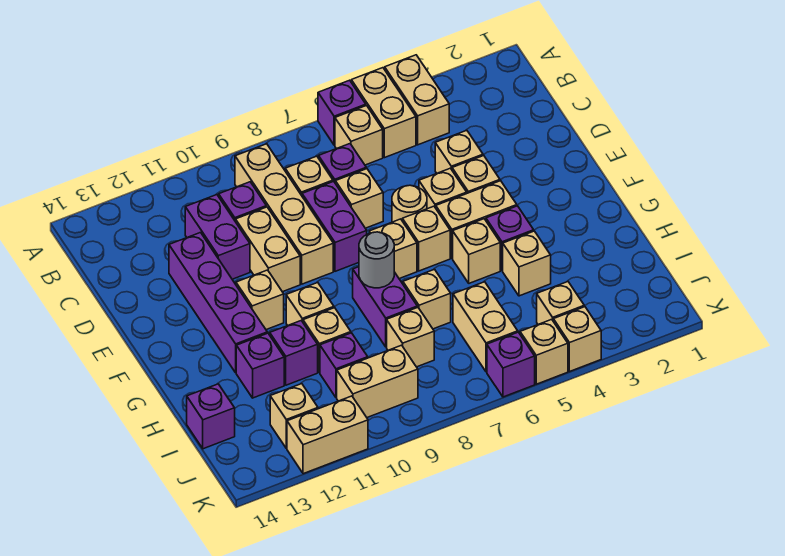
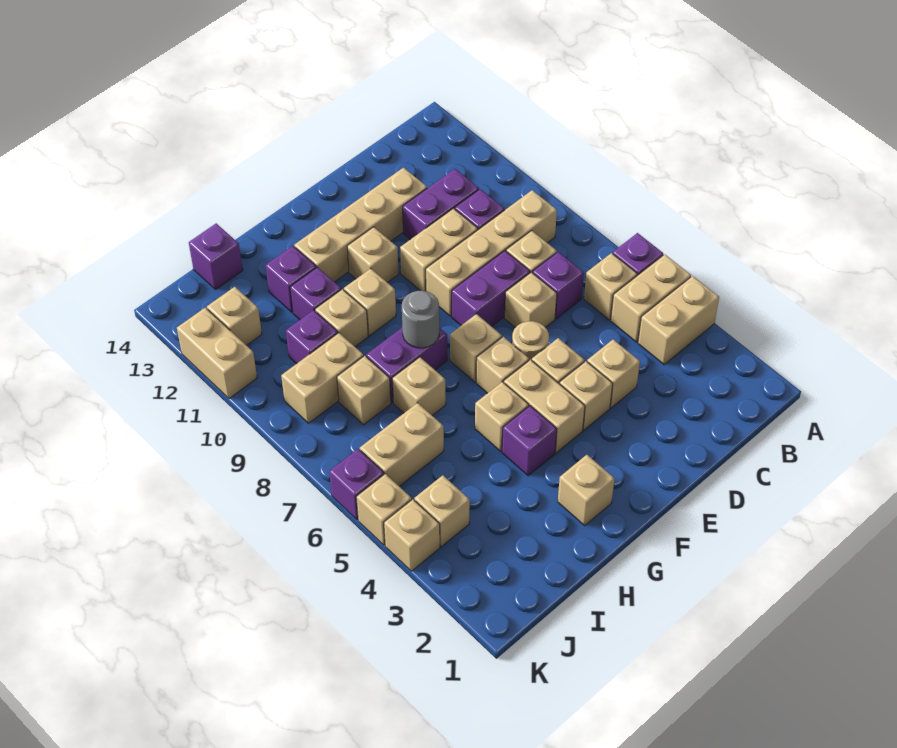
purple brick D12:G12 level 1 -> tan brick D12:G12 level 1
tan brick H4 level 1 -> tan brick G2 level 1
tan brick J9:J10 level 1 -> tan brick I9:J9 level 1

